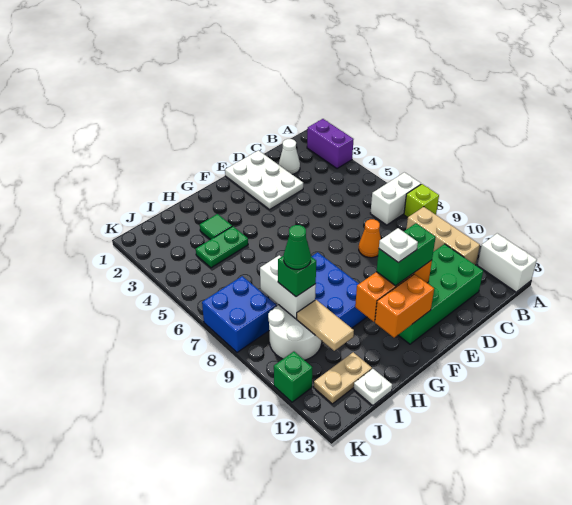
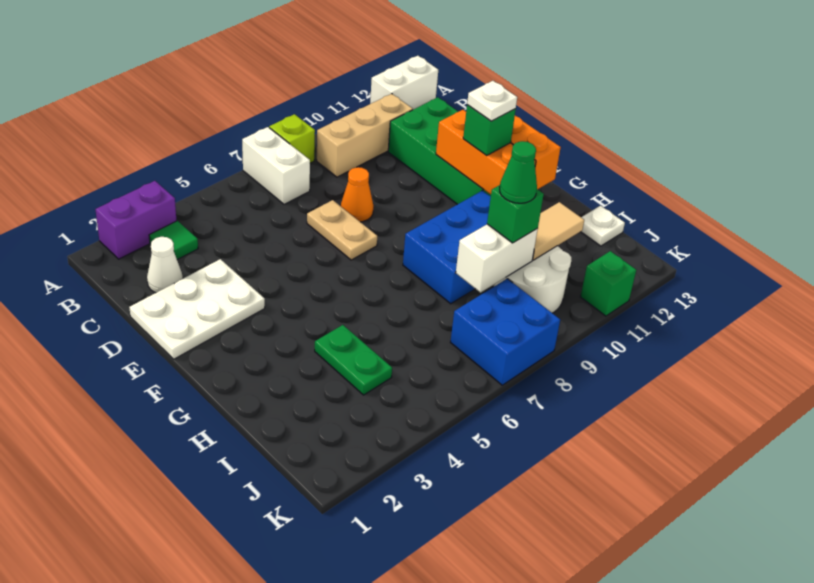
green brick E11:F11 level 3 -> green brick F11 level 3
green tile H3 level 1 -> green tile B3 level 1
tan plate I12:J12 level 1 -> tan plate D7:E7 level 1

